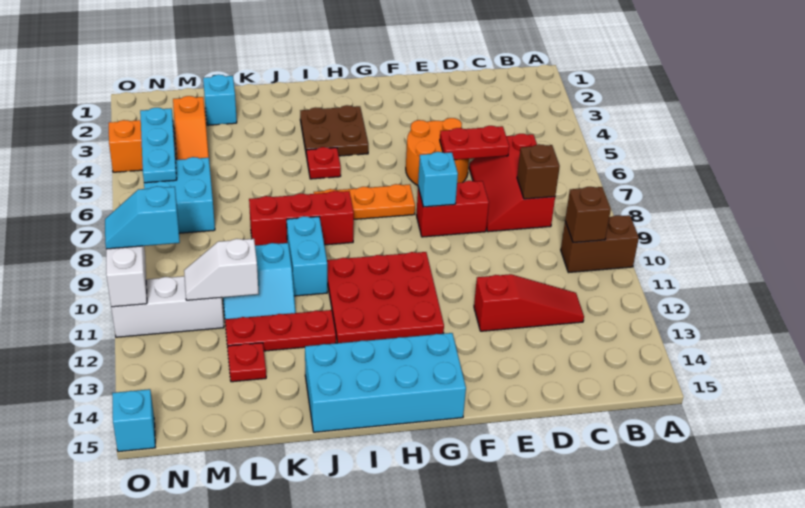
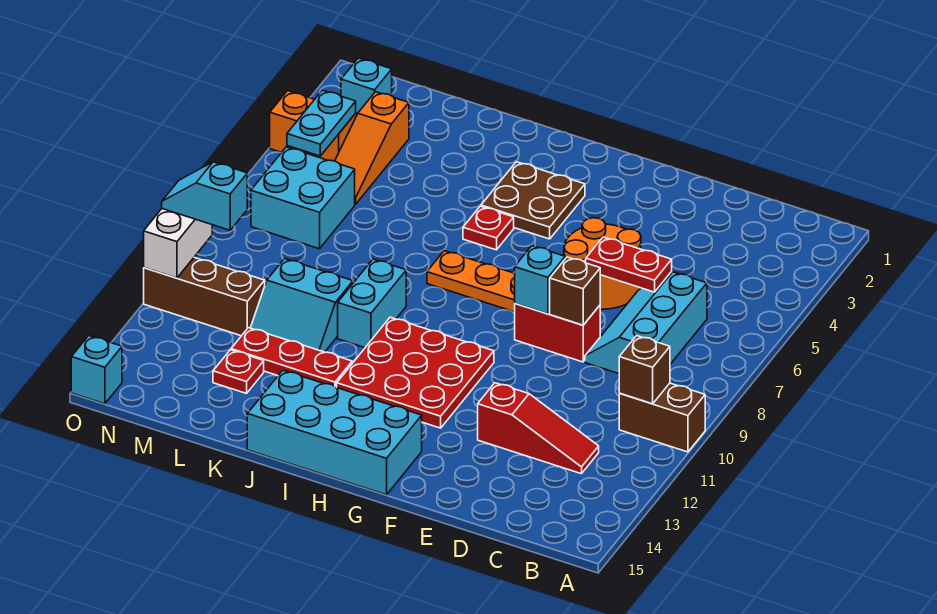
red slope C6:D8 level 1 top C -> cyan slope C6:D8 level 1 top C
brown brick C8 level 2 -> brown brick E8 level 2
red brick I8:K8 level 1 -> none
cyan brick L2 level 1 -> cyan brick N2 level 1
white slope L11:M11 level 2 top L -> none
white brick M11:O11 level 1 -> brown brick M11:O11 level 1
cyan plate N4:N6 level 2 -> cyan plate N4:N5 level 2

